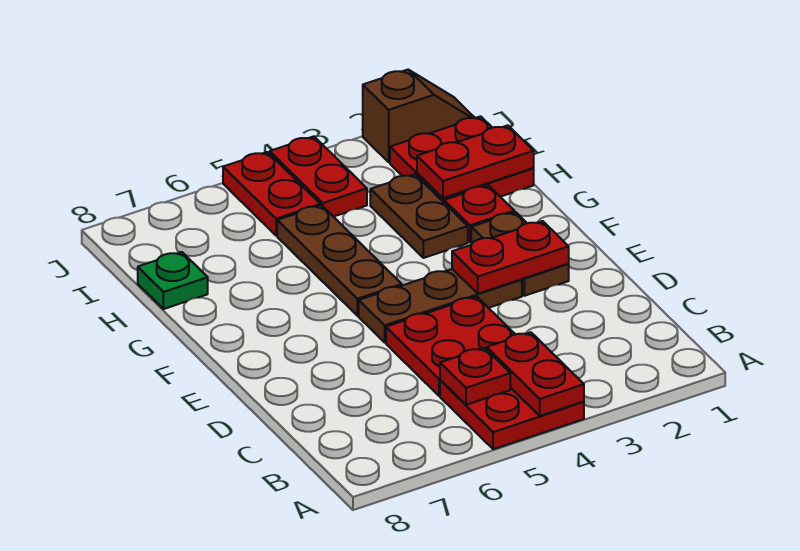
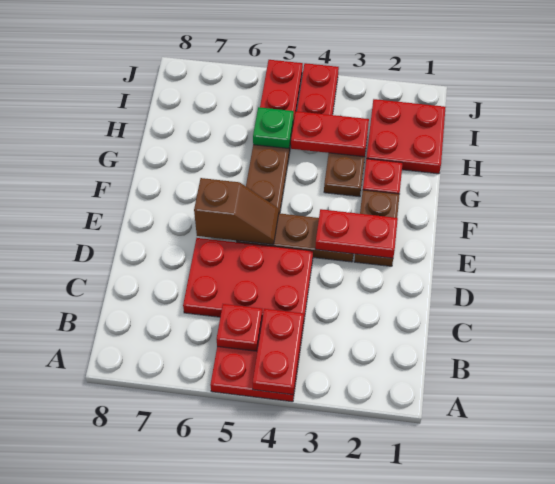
red plate C4:D5 level 1 -> red plate C4:D6 level 1
red plate H1:H2 level 2 -> red plate H3:H4 level 2
green plate H8 level 1 -> green plate H5 level 2
brown slope J1:J2 level 1 top 2 -> brown slope E5:E6 level 2 top 6

